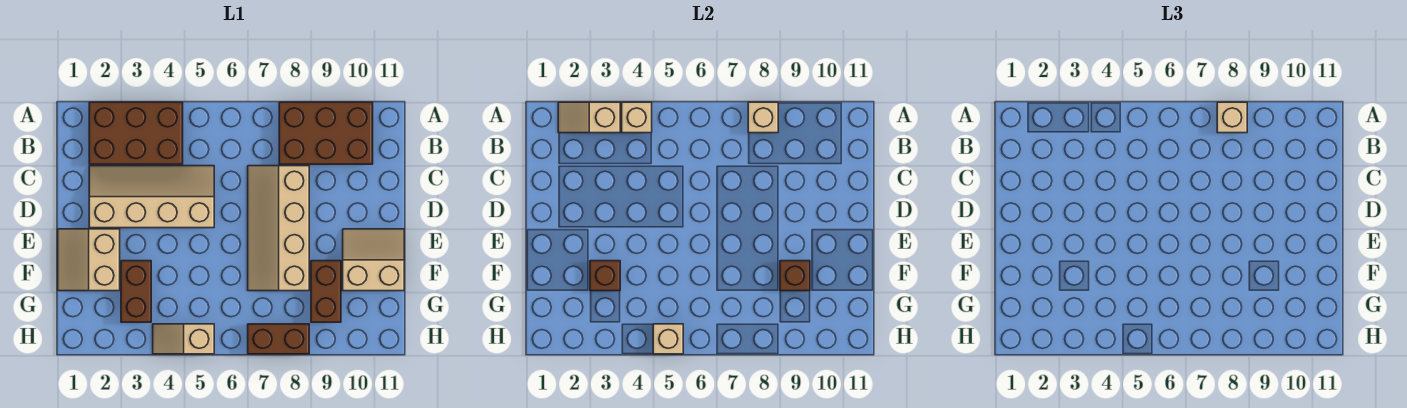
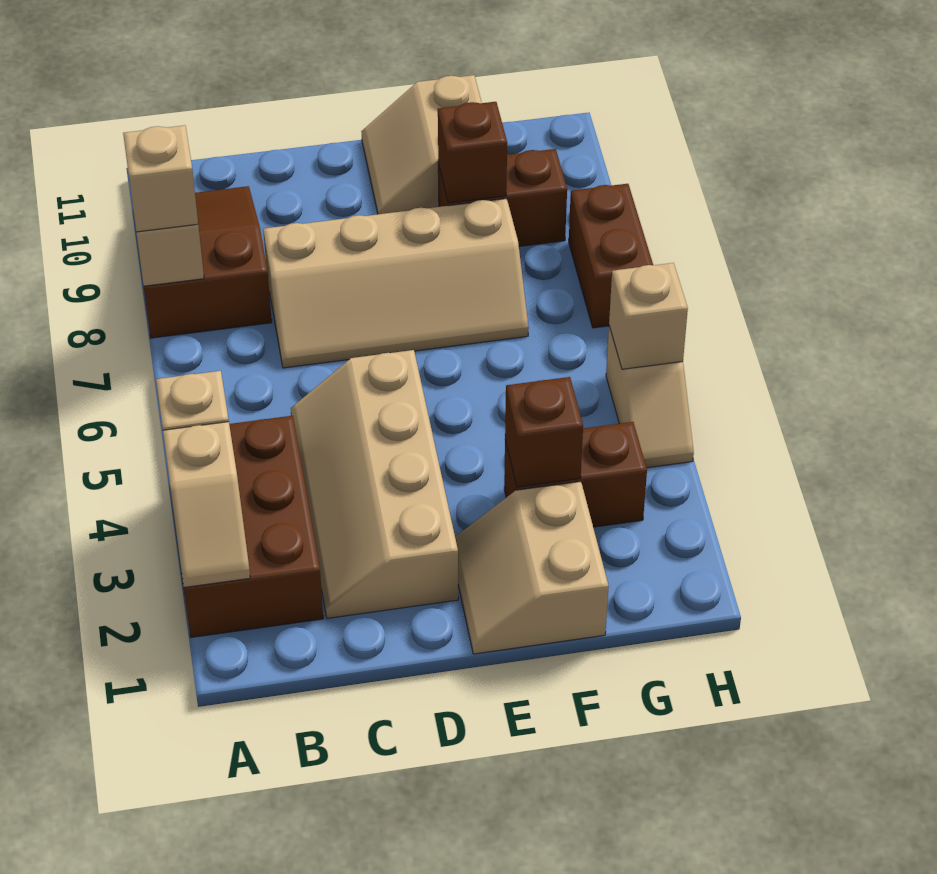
brown brick A8:B10 level 1 -> brown slope A8:B10 level 1 top 8
tan slope E1:F2 level 1 top 2 -> tan slope E1:F2 level 1 top F

